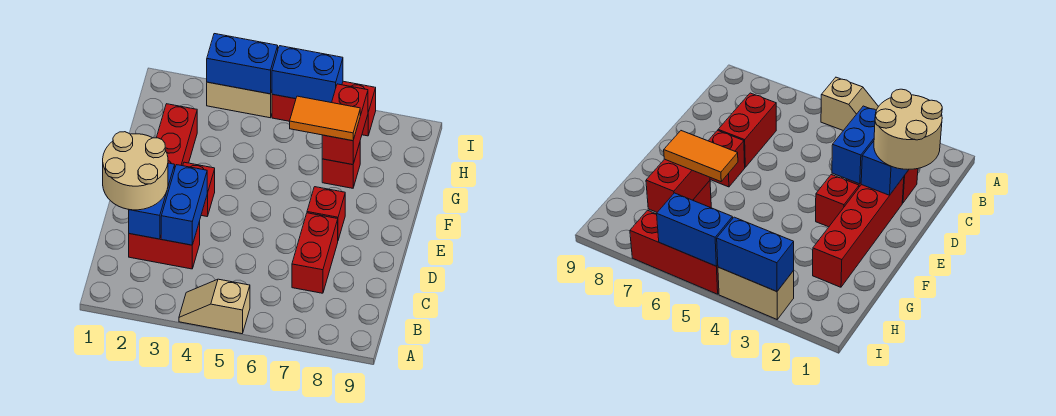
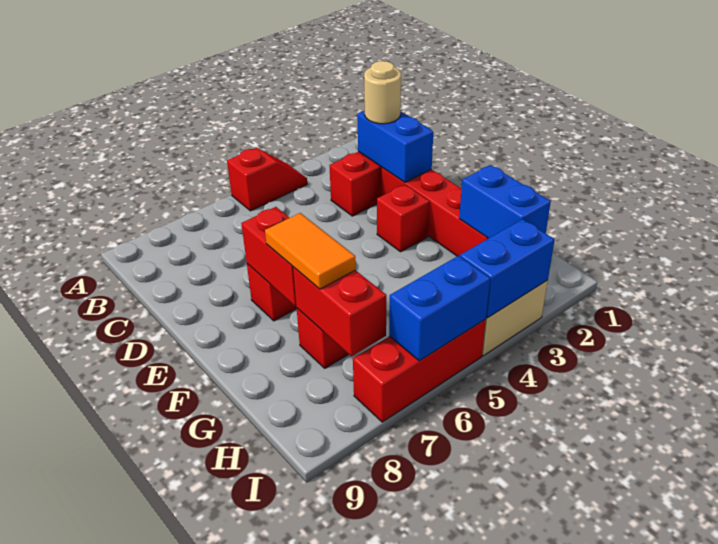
tan slope A4:A5 level 1 top 5 -> red slope A4:A5 level 1 top 5
tan round brick C1:D2 level 3 -> tan round brick C2 level 3
blue brick C3:D3 level 2 -> blue brick G2:H2 level 2
red brick C7:D7 level 1 -> red brick E7:F7 level 2
orange tile G6:G7 level 3 -> orange tile F7:G7 level 3

